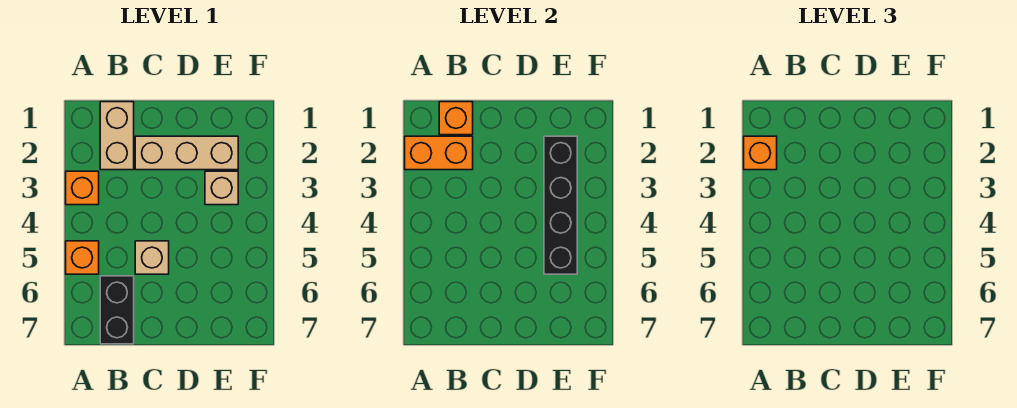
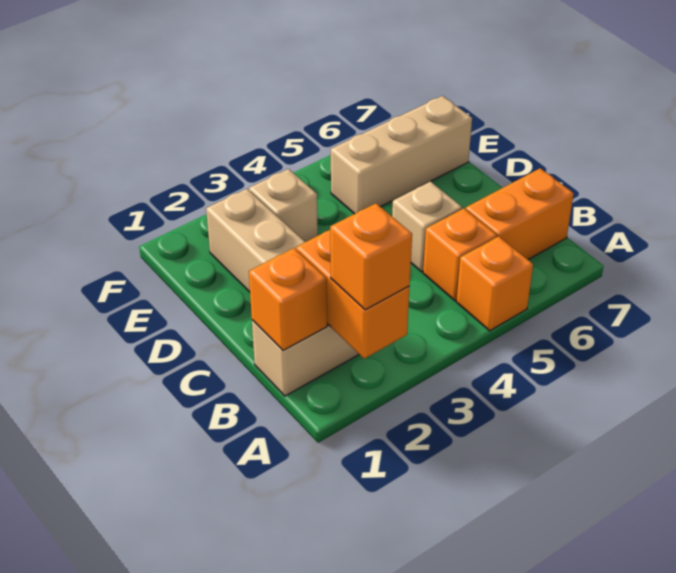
orange brick A3 level 1 -> orange brick B5 level 1
black brick B6:B7 level 1 -> orange brick B6:B7 level 1
black brick E2:E5 level 2 -> none
none -> tan brick E5:E7 level 1

